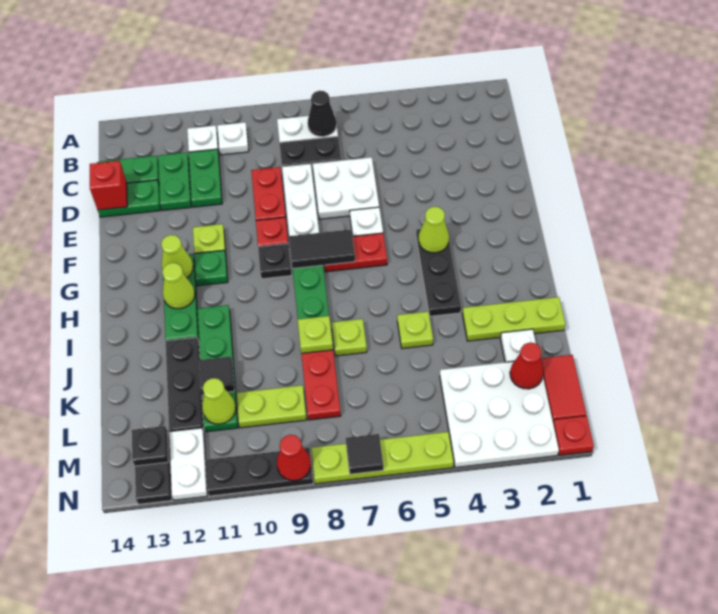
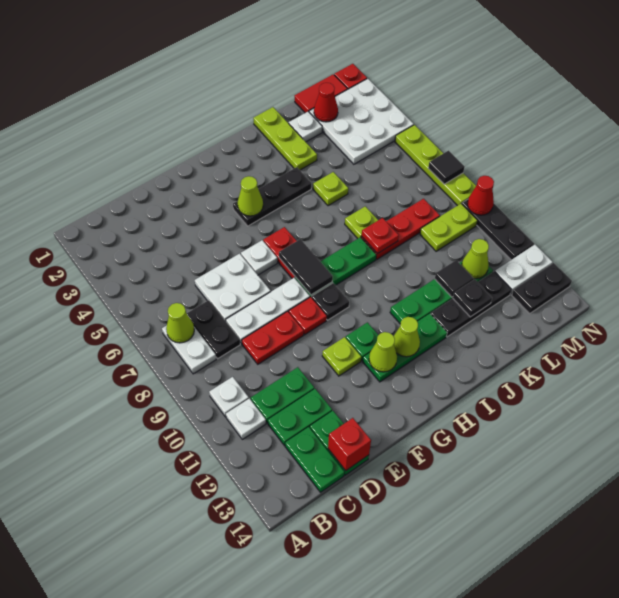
black cone B7 level 2 -> lime cone B7 level 2
lime plate J8 level 2 -> red plate J8 level 2
lime plate L9:L10 level 1 -> lime plate L9:M9 level 1
black plate M13 level 2 -> black plate K12 level 2

